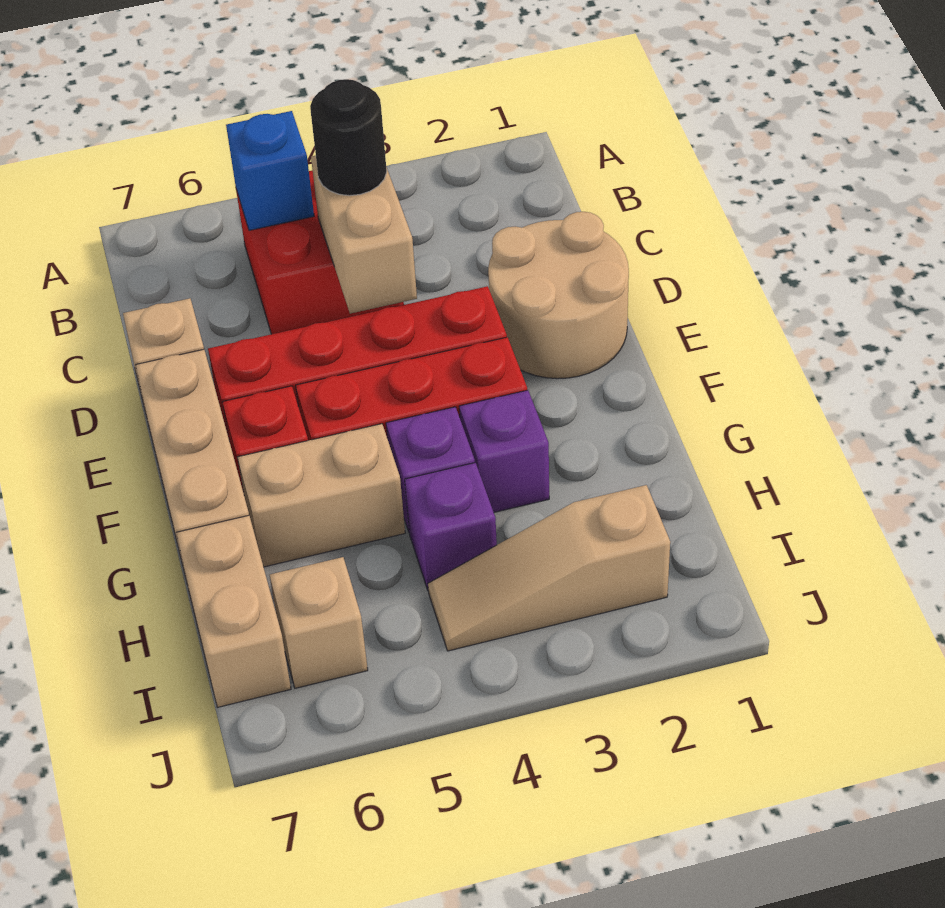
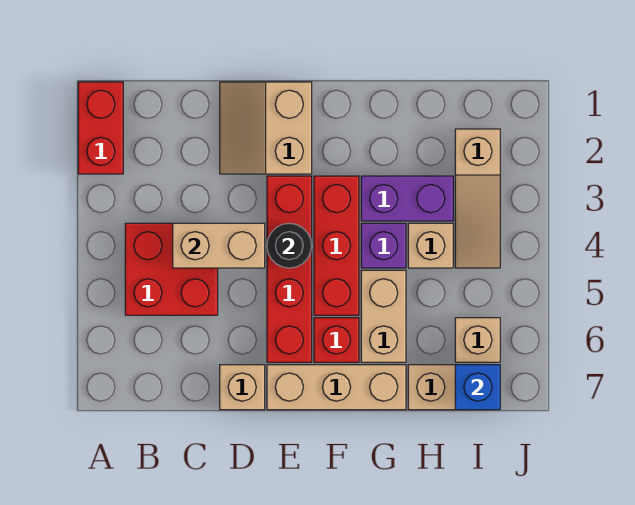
none -> red brick A1:A2 level 1
blue brick B5 level 2 -> blue brick I7 level 2
black round brick C4 level 3 -> black round brick E4 level 2
tan round brick D1:E2 level 1 -> tan slope D1:E2 level 1 top E
purple brick G3 level 1 -> purple brick G3:H3 level 1
purple brick H4 level 1 -> tan brick H4 level 1

